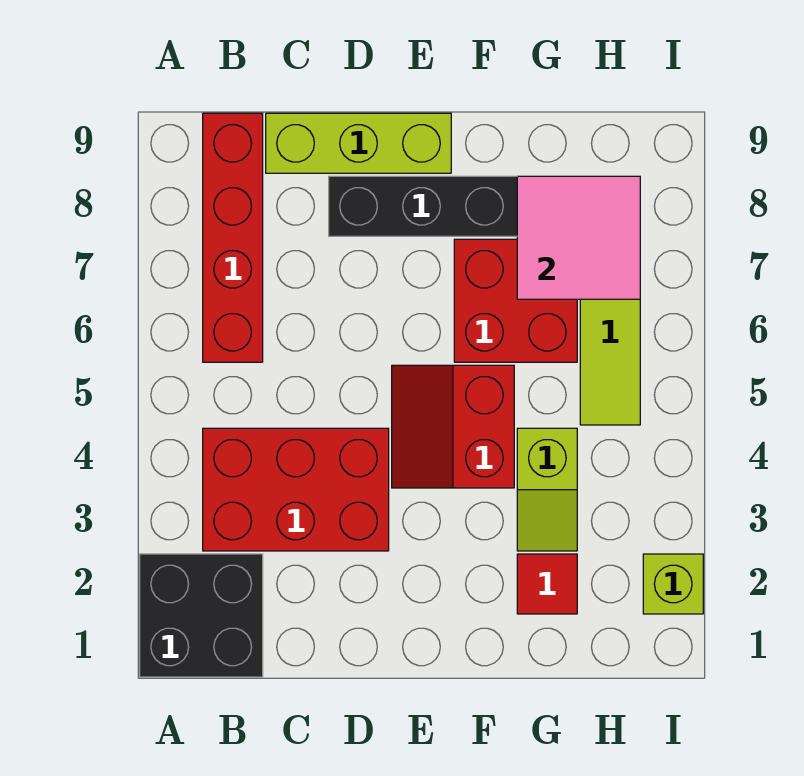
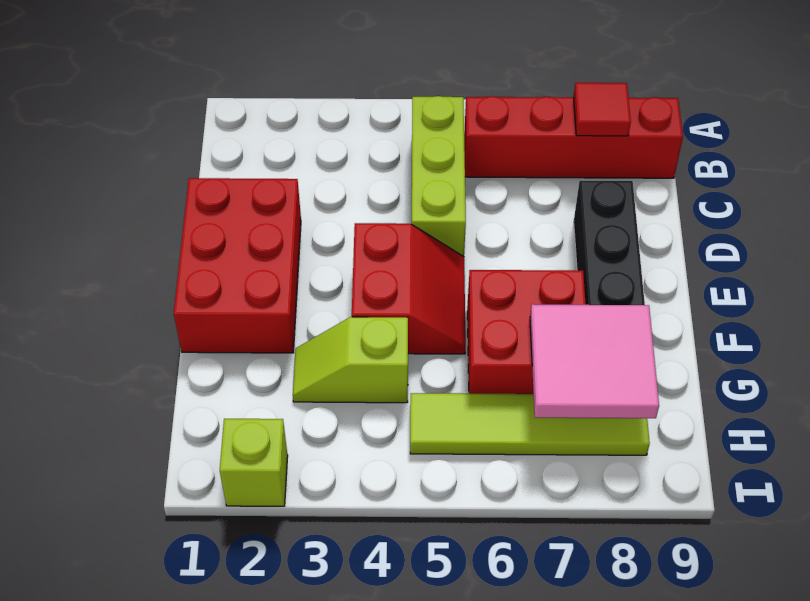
black brick A1:B2 level 1 -> none
red brick B3:D4 level 1 -> red brick D1:F2 level 1
lime brick C9:E9 level 1 -> lime brick B5:D5 level 1
red slope E4:F5 level 1 top F -> red slope E4:F5 level 1 top 4
red tile G2 level 1 -> red tile B8 level 2

